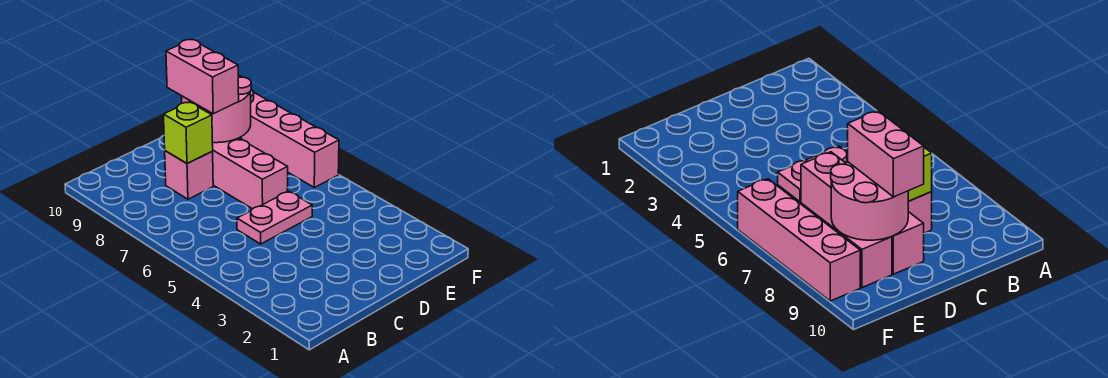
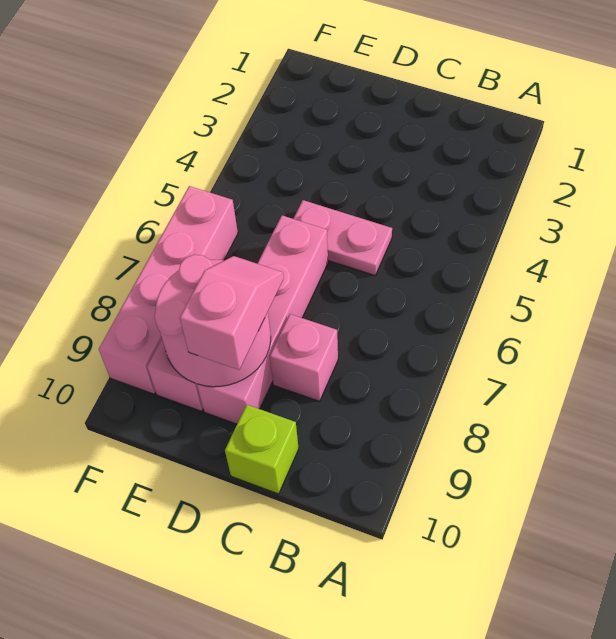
lime brick C8 level 2 -> lime brick C10 level 1
pink brick D8:D9 level 3 -> pink slope D8:D9 level 3 top 9

